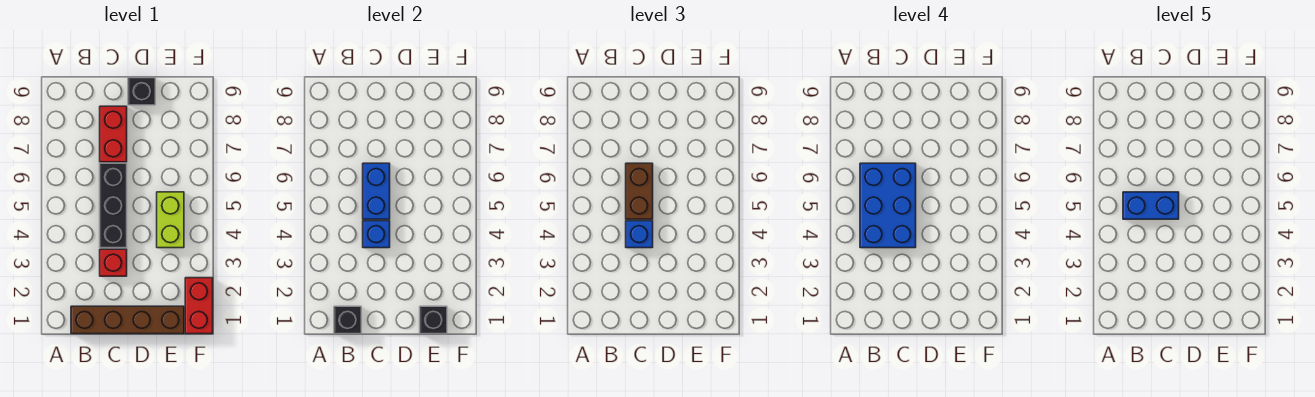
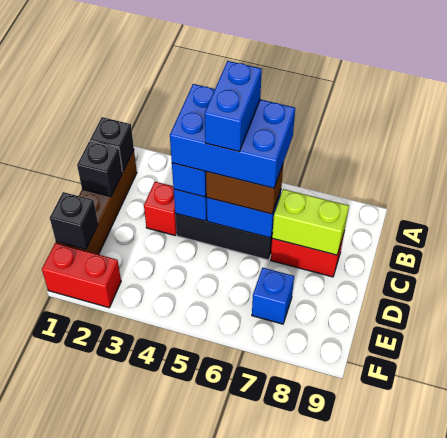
black brick D9 level 1 -> black brick C1 level 2
lime brick E4:E5 level 1 -> lime brick C7:C8 level 2
none -> blue brick E7 level 1

